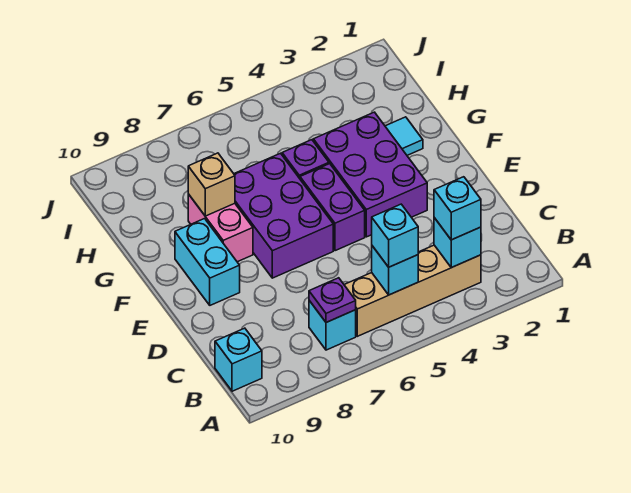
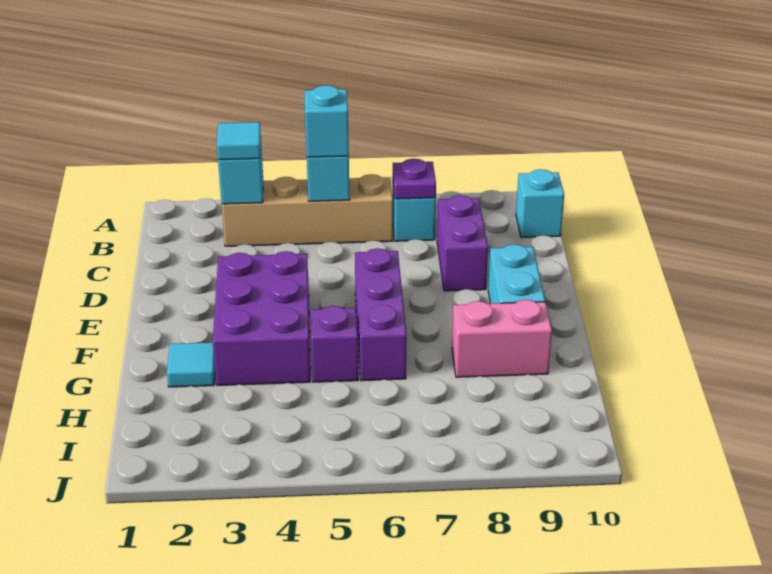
cyan brick B3 level 3 -> cyan tile B3 level 3
purple brick E5:F5 level 1 -> purple brick C8:D8 level 1
purple brick E6:G7 level 1 -> purple brick E6:G6 level 1
pink brick F8:G8 level 1 -> pink brick G8:G9 level 1
tan brick G8 level 2 -> none

